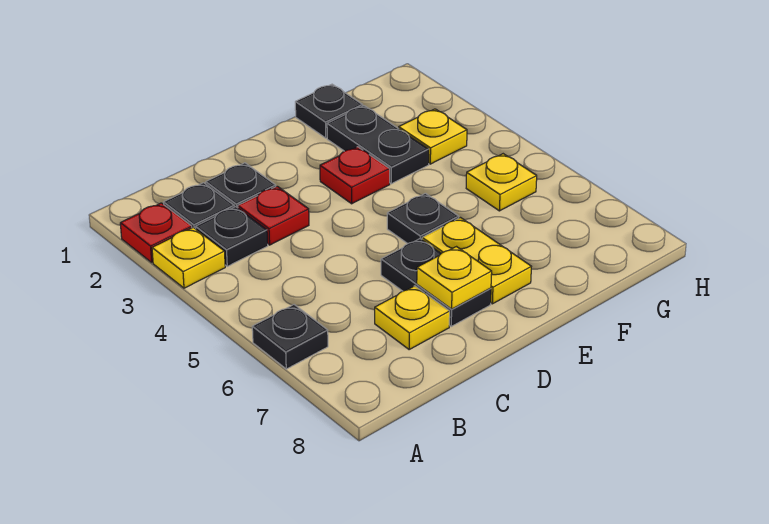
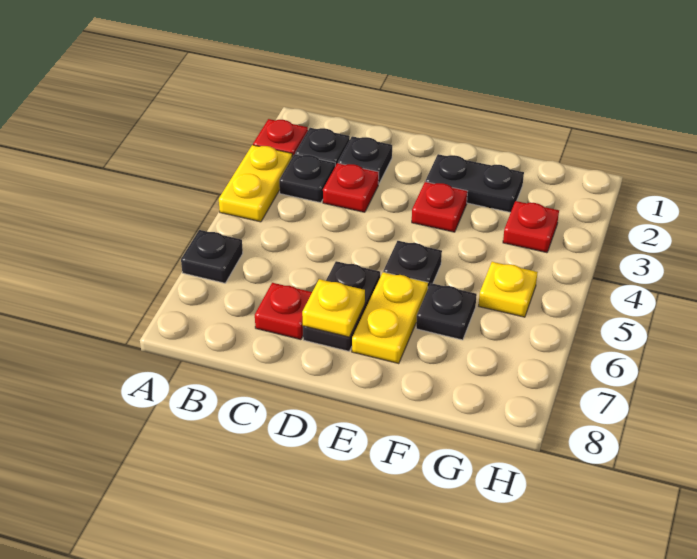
yellow plate A3 level 1 -> yellow plate A3:A4 level 1
yellow plate C7 level 1 -> red plate C7 level 1
black plate F1 level 1 -> black plate F6 level 1
black plate F2:F3 level 1 -> black plate E2:F2 level 1
yellow plate G3 level 1 -> red plate G3 level 1

